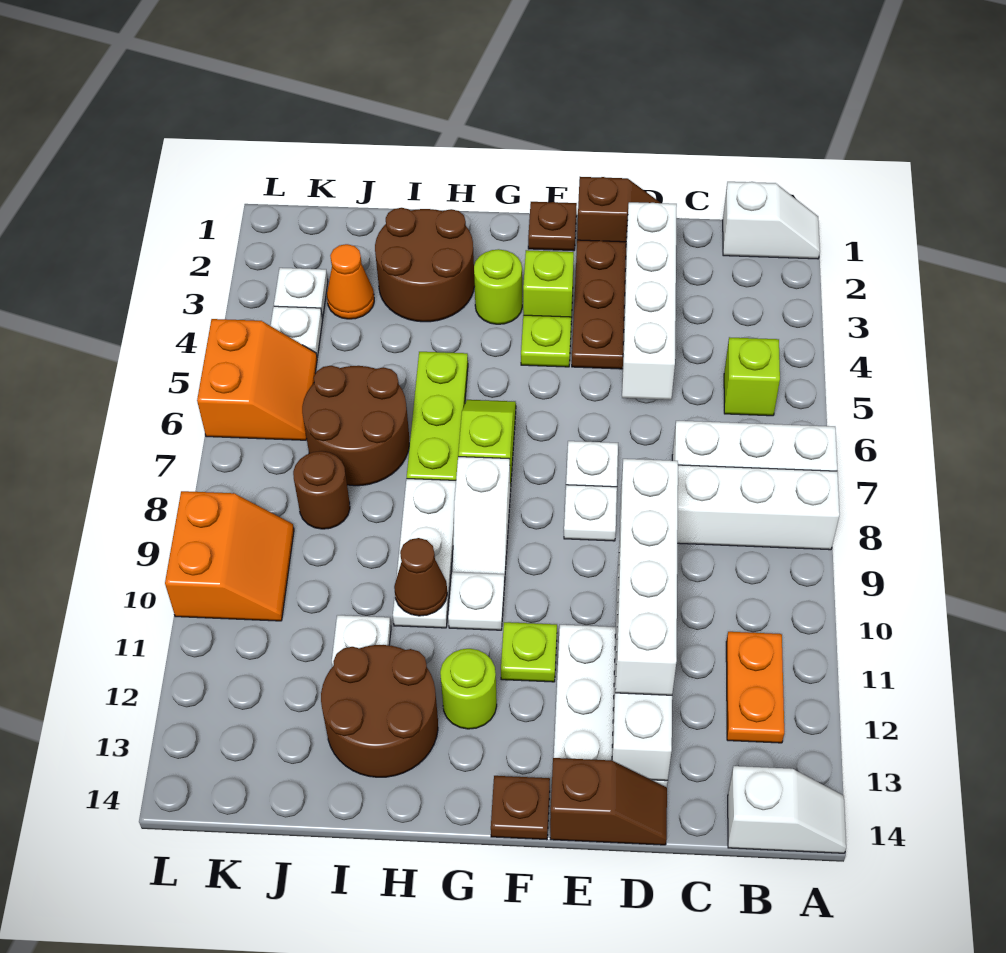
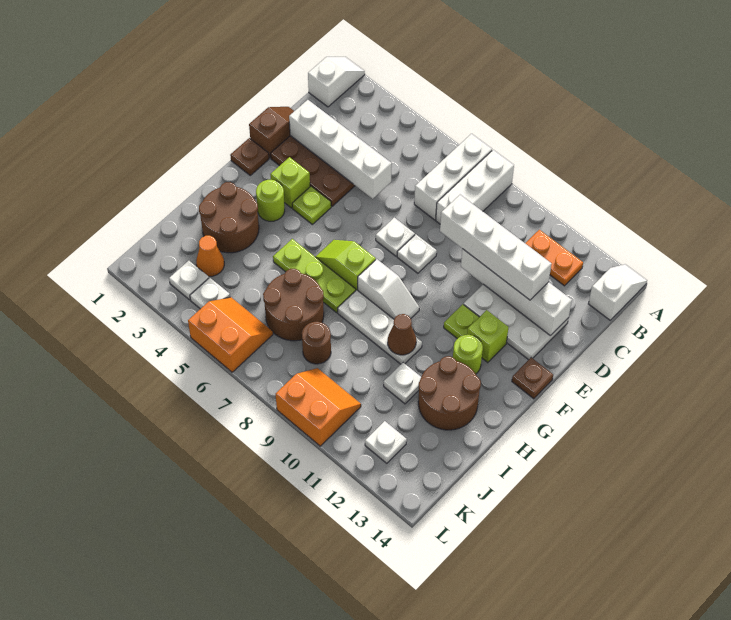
lime brick B5 level 1 -> lime brick F12 level 1
brown slope D14:E14 level 1 top E -> none
white plate G10 level 1 -> white plate K12 level 1

